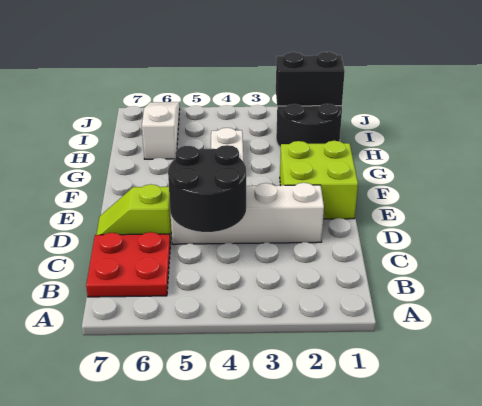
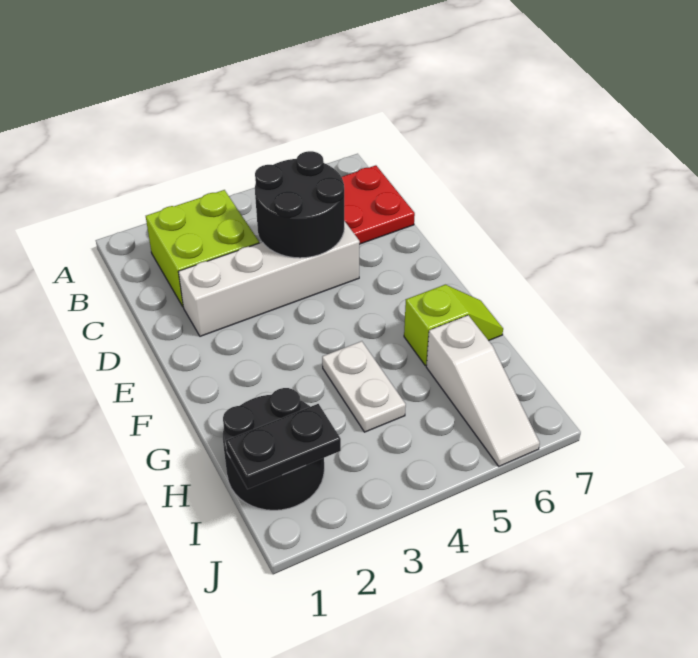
lime slope D6:D7 level 1 top 6 -> lime slope G6:G7 level 1 top 6
lime brick E1:F2 level 1 -> lime brick B2:C3 level 1
black brick I1:I2 level 2 -> black plate I1:I2 level 2

